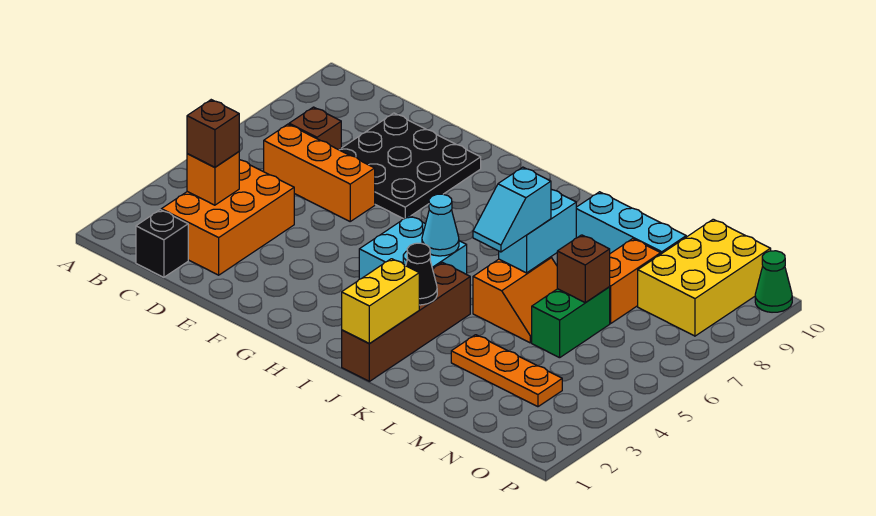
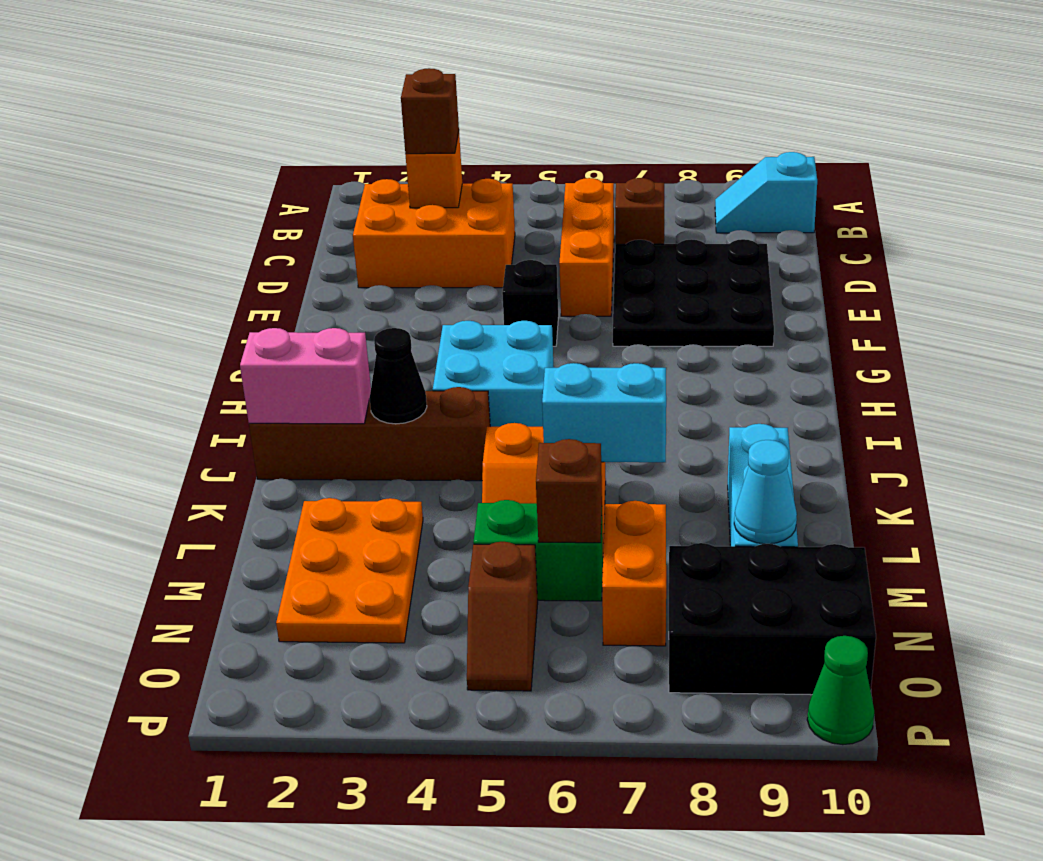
black brick C1 level 1 -> black brick F5 level 1
cyan cone I5 level 2 -> cyan cone M9 level 2
yellow brick J1:J2 level 2 -> pink brick J1:J2 level 2
cyan slope K5:K6 level 3 top 6 -> cyan slope B9:B10 level 1 top 10
orange plate L3:N3 level 1 -> orange plate L2:N3 level 1
orange brick M7:M8 level 1 -> orange brick M7:N7 level 1
none -> brown slope N5:O5 level 1 top N
yellow brick N8:O10 level 1 -> black brick N8:O10 level 1

